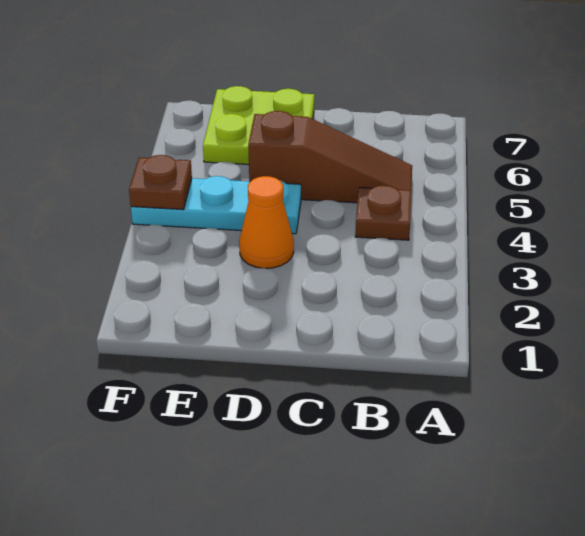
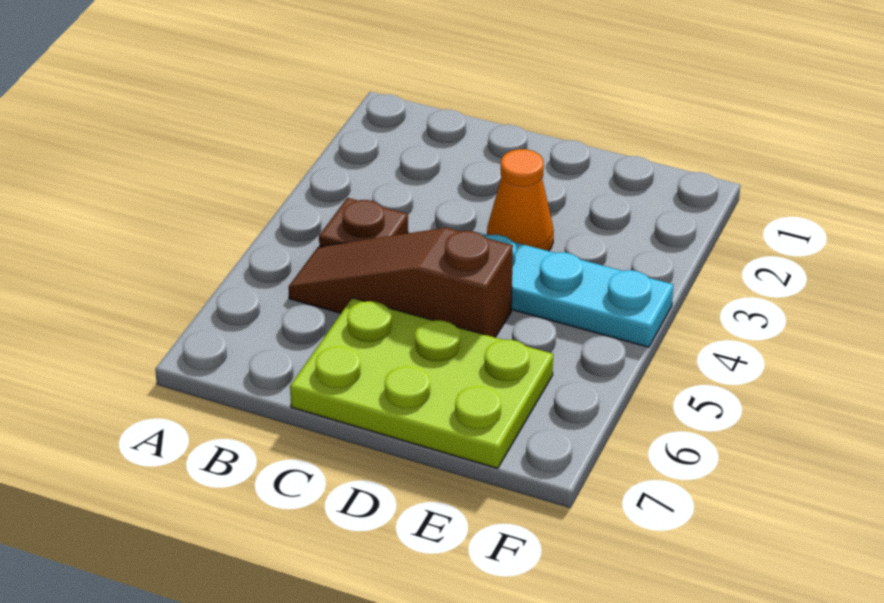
lime plate D6:E7 level 1 -> lime plate C6:E7 level 1
brown plate F4 level 2 -> none

